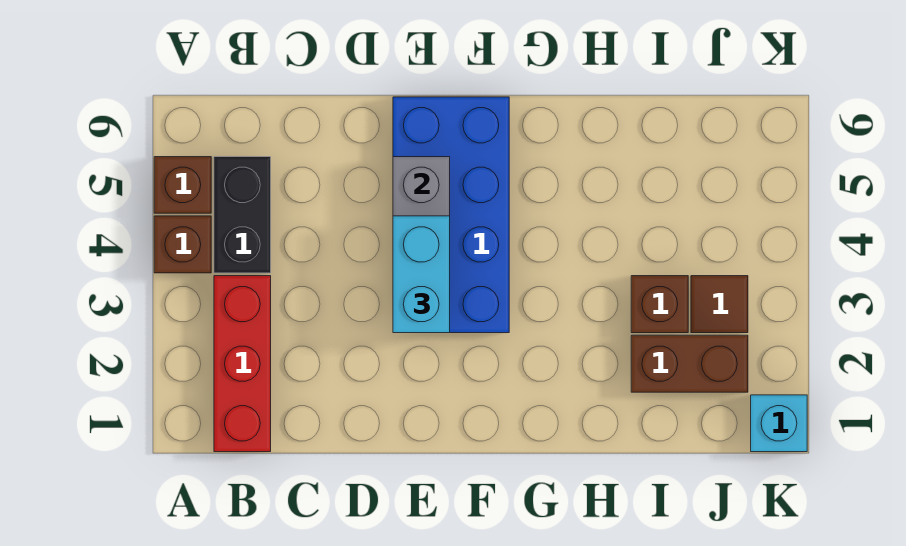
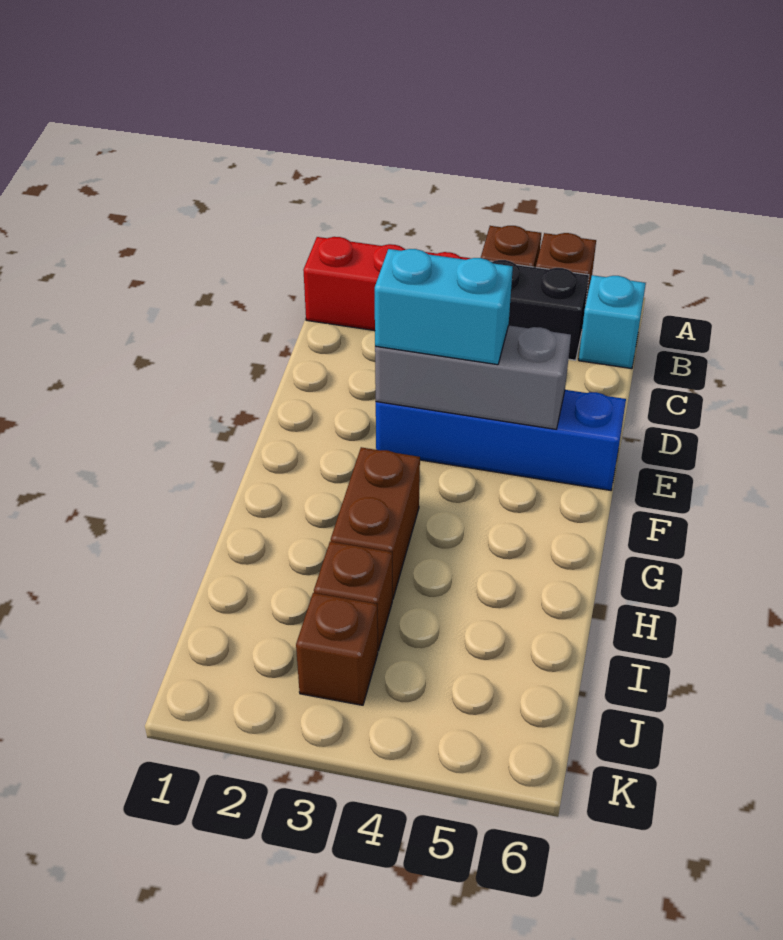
blue brick E3:F6 level 1 -> blue brick E3:E6 level 1
brown brick I2:J2 level 1 -> brown brick G3:H3 level 1
brown tile J3 level 1 -> brown brick J3 level 1
cyan brick K1 level 1 -> cyan brick B6 level 1

